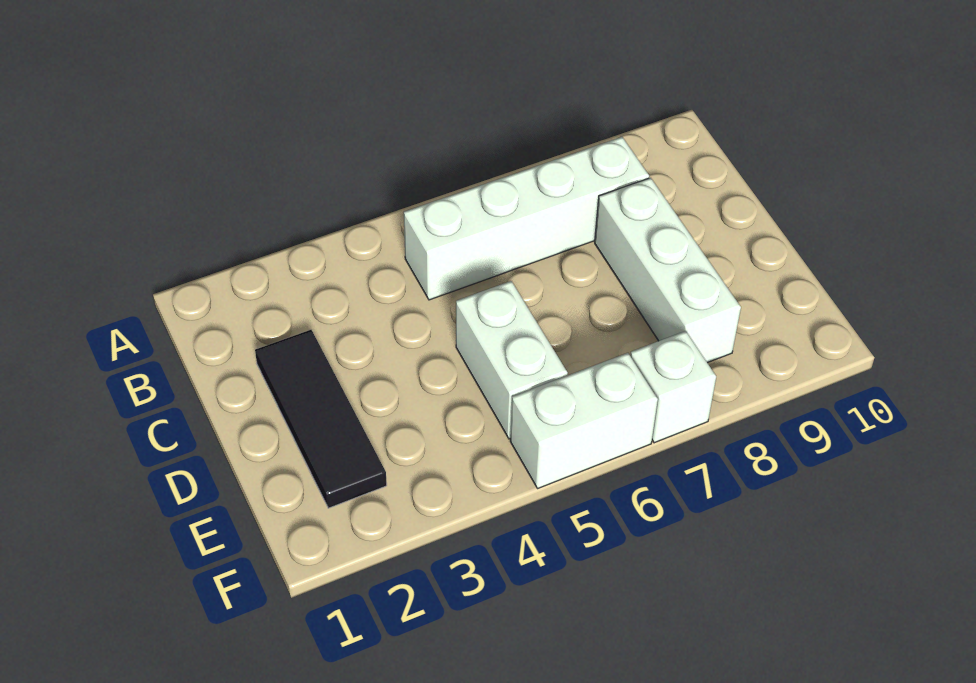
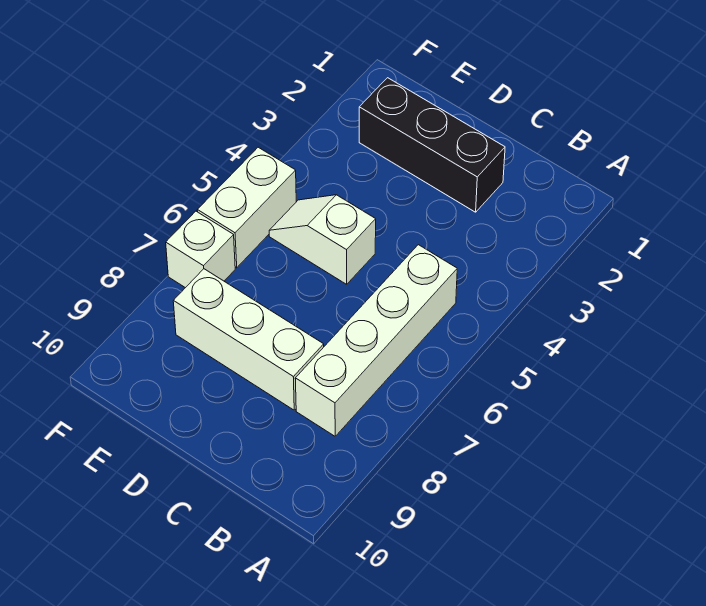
black tile C2:E2 level 1 -> black brick C2:E2 level 1
white brick D5:E5 level 1 -> white slope D5:E5 level 1 top D

